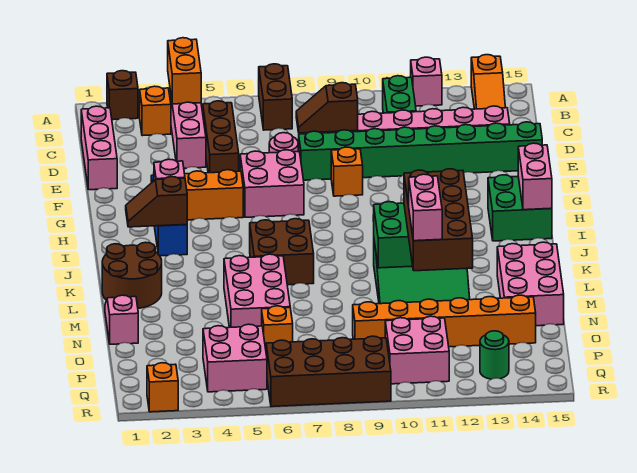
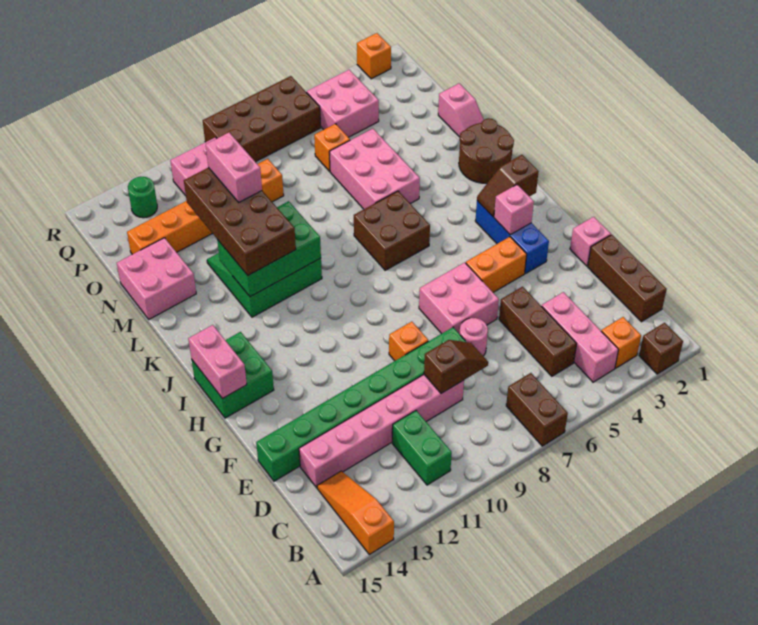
orange brick A4:B4 level 2 -> none
pink brick A12 level 1 -> pink brick F1 level 1
pink brick C1:E1 level 1 -> brown brick C1:E1 level 1
brown slope I2:I3 level 2 top 3 -> brown slope I2:I3 level 2 top 2
pink brick L14:N15 level 1 -> pink brick M14:N15 level 1

